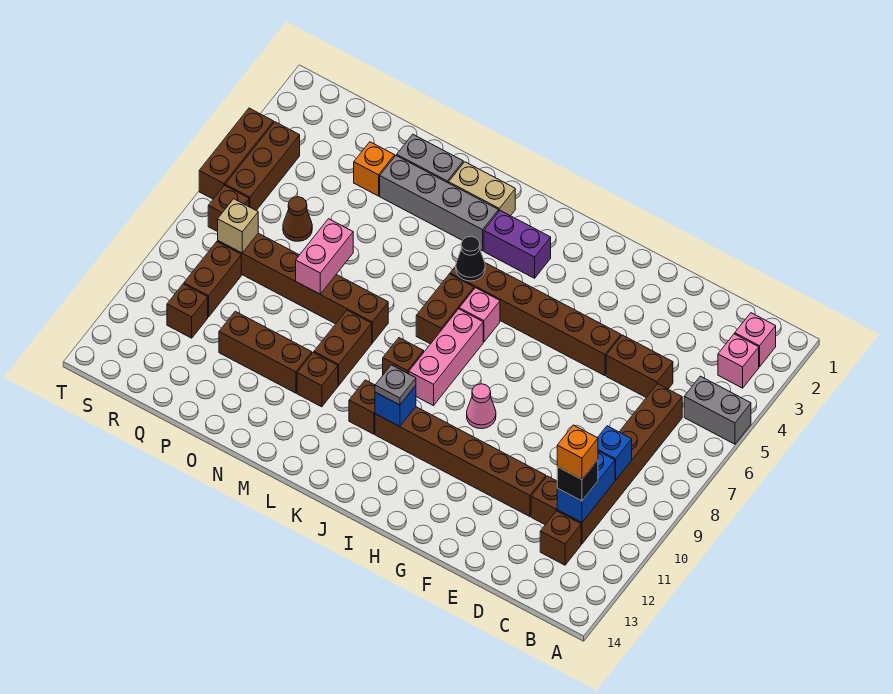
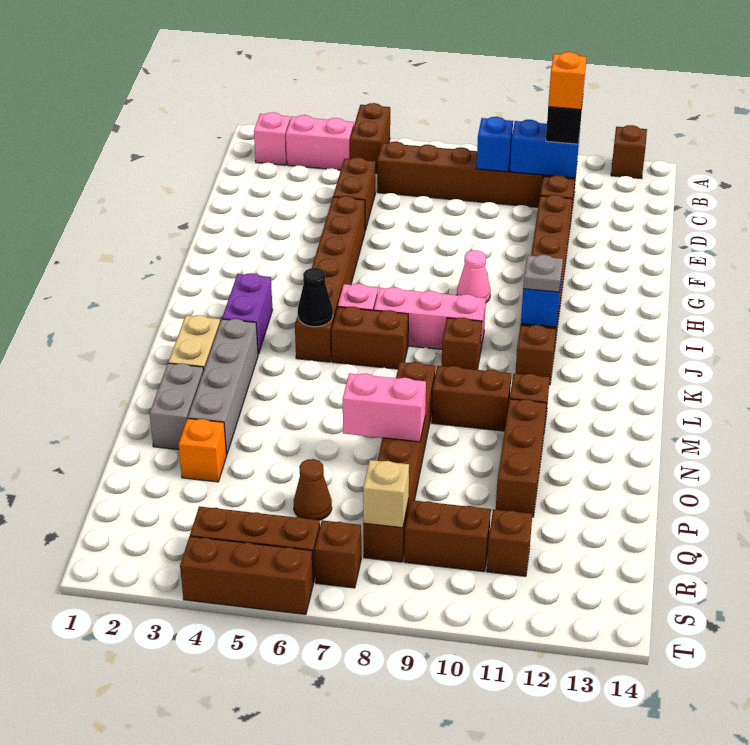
grey brick A5:B5 level 1 -> brown brick A5:B5 level 1
pink brick B3 level 1 -> pink brick B3:B4 level 1
brown brick C12 level 1 -> brown brick A13 level 1

